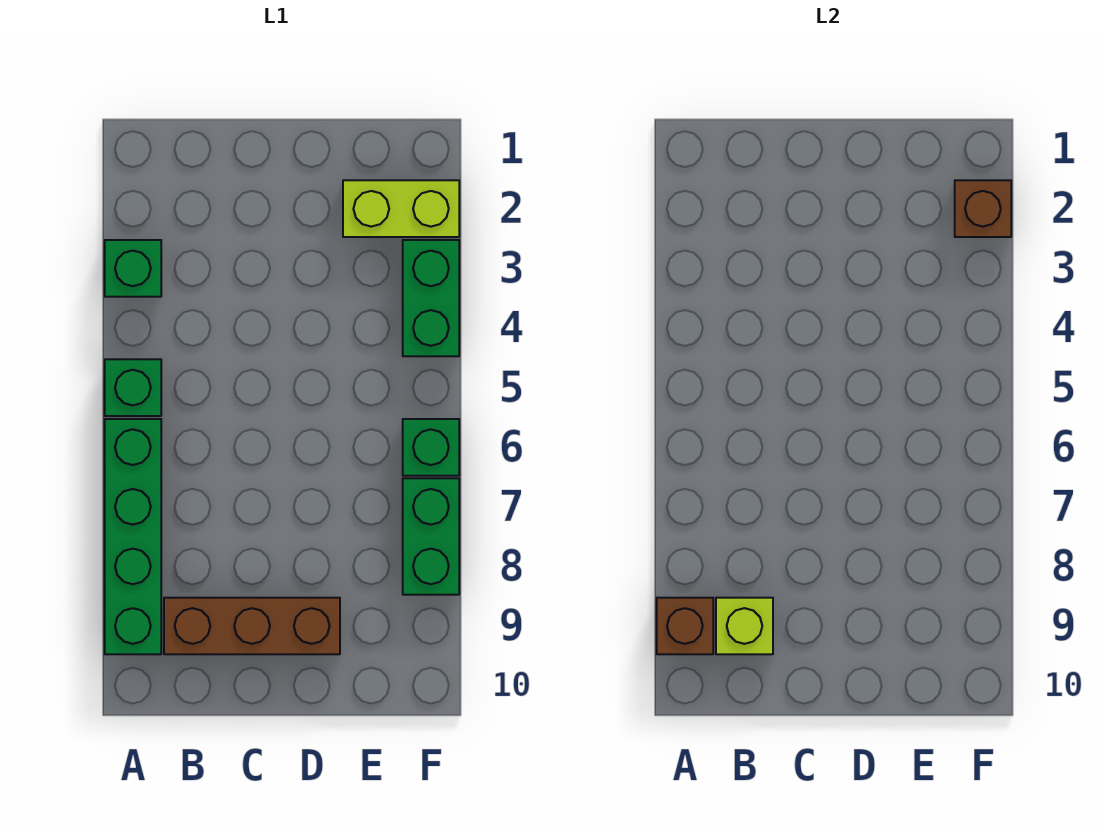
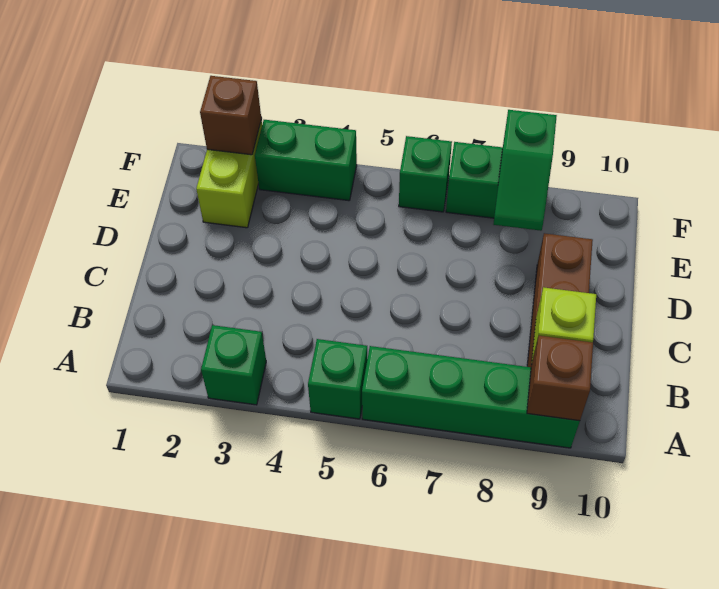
none -> green slope E8:F8 level 2 top F

